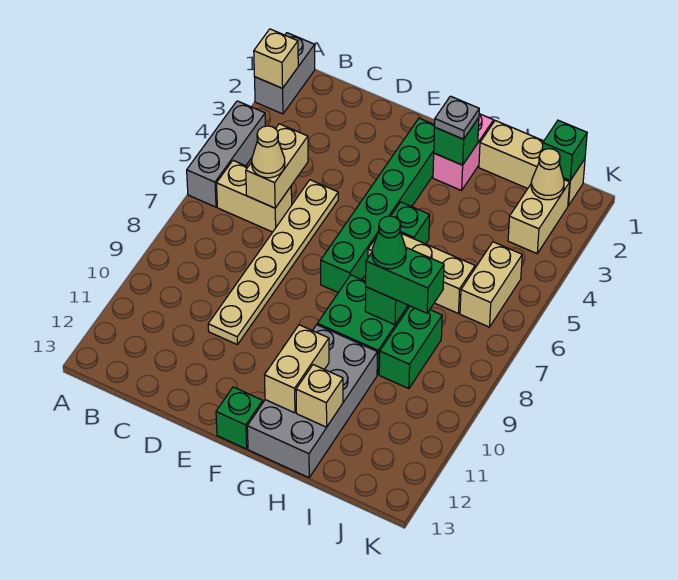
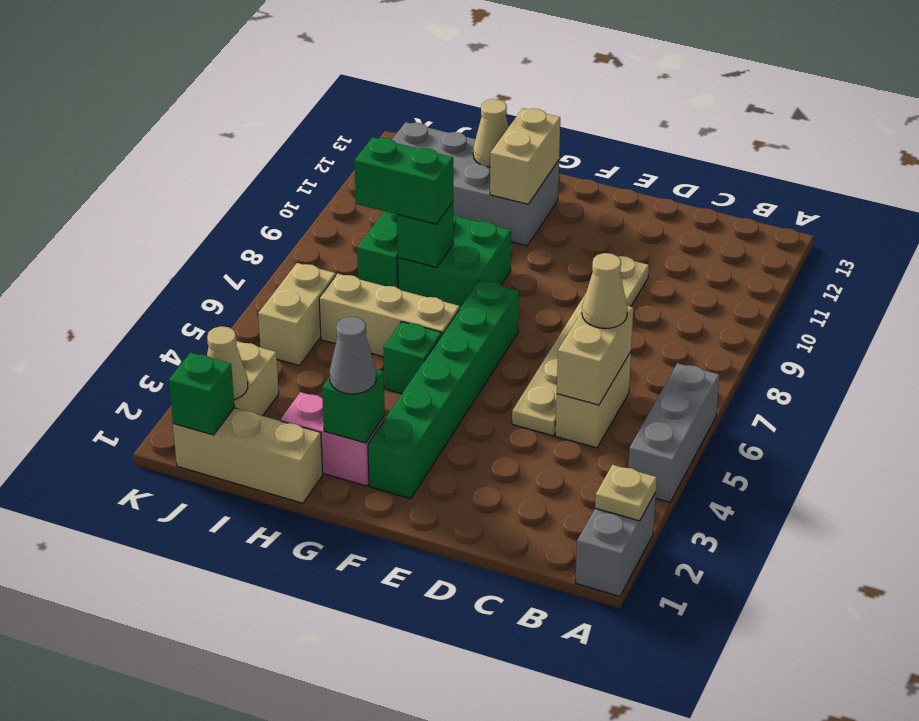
tan brick A2 level 2 -> tan plate A2 level 2
tan brick B6:C6 level 1 -> tan brick C5:C6 level 1
green brick F13 level 1 -> none
pink brick G1:G2 level 1 -> pink brick G2:H2 level 1
grey plate G2 level 3 -> grey cone G2 level 3
grey brick G10:H13 level 1 -> grey brick G11:J12 level 1
green cone H8 level 4 -> none
tan brick H12 level 2 -> tan cone H12 level 2

